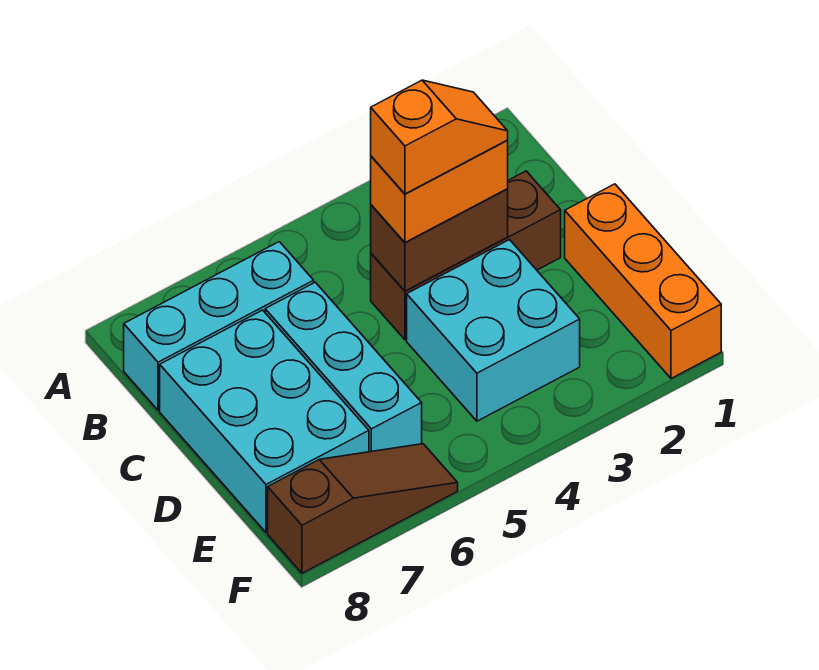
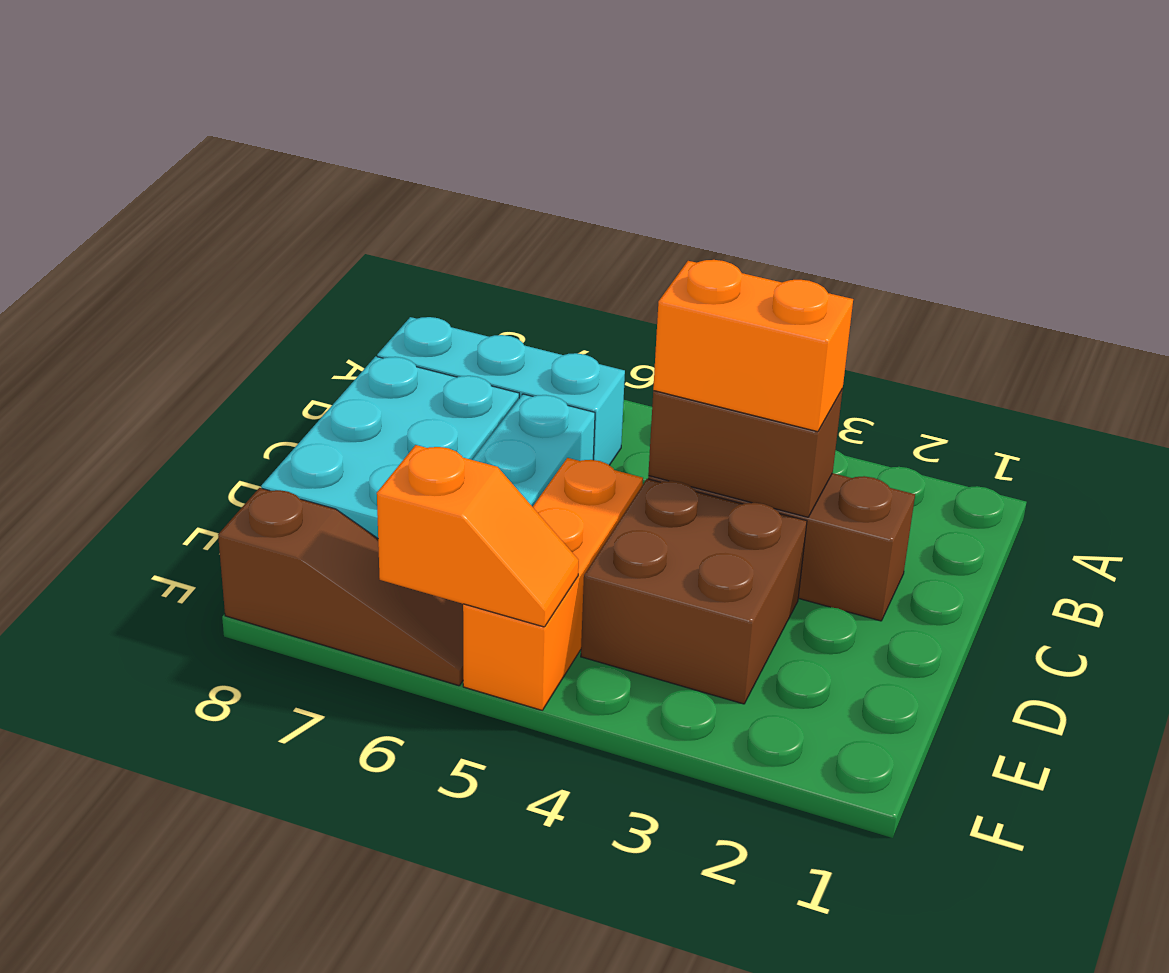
orange slope C3:C4 level 4 top 4 -> orange slope F5:F6 level 2 top 6
orange brick D1:F1 level 1 -> orange brick D5:F5 level 1
cyan brick D3:E4 level 1 -> brown brick D3:E4 level 1

